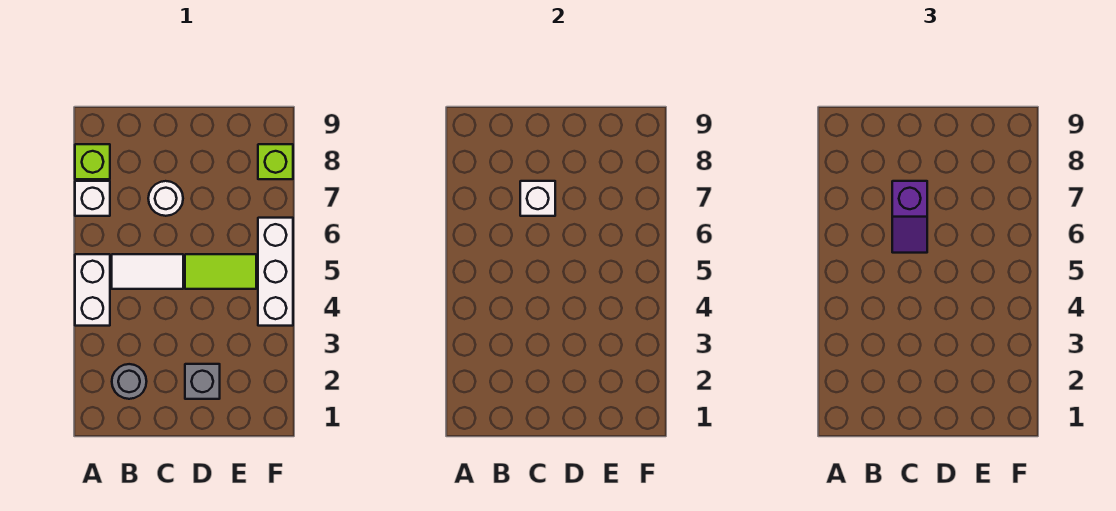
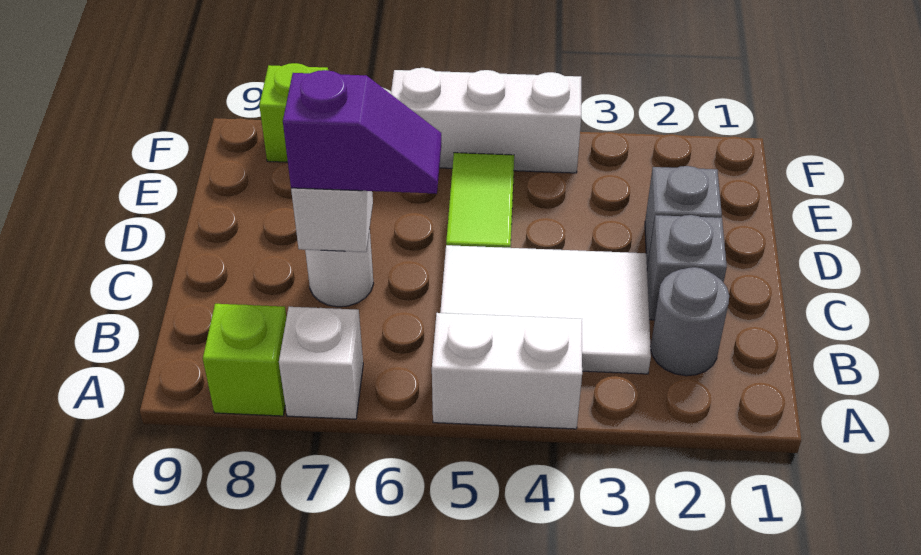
white tile B5:C5 level 1 -> white tile B3:C5 level 1
none -> grey brick C2 level 1

